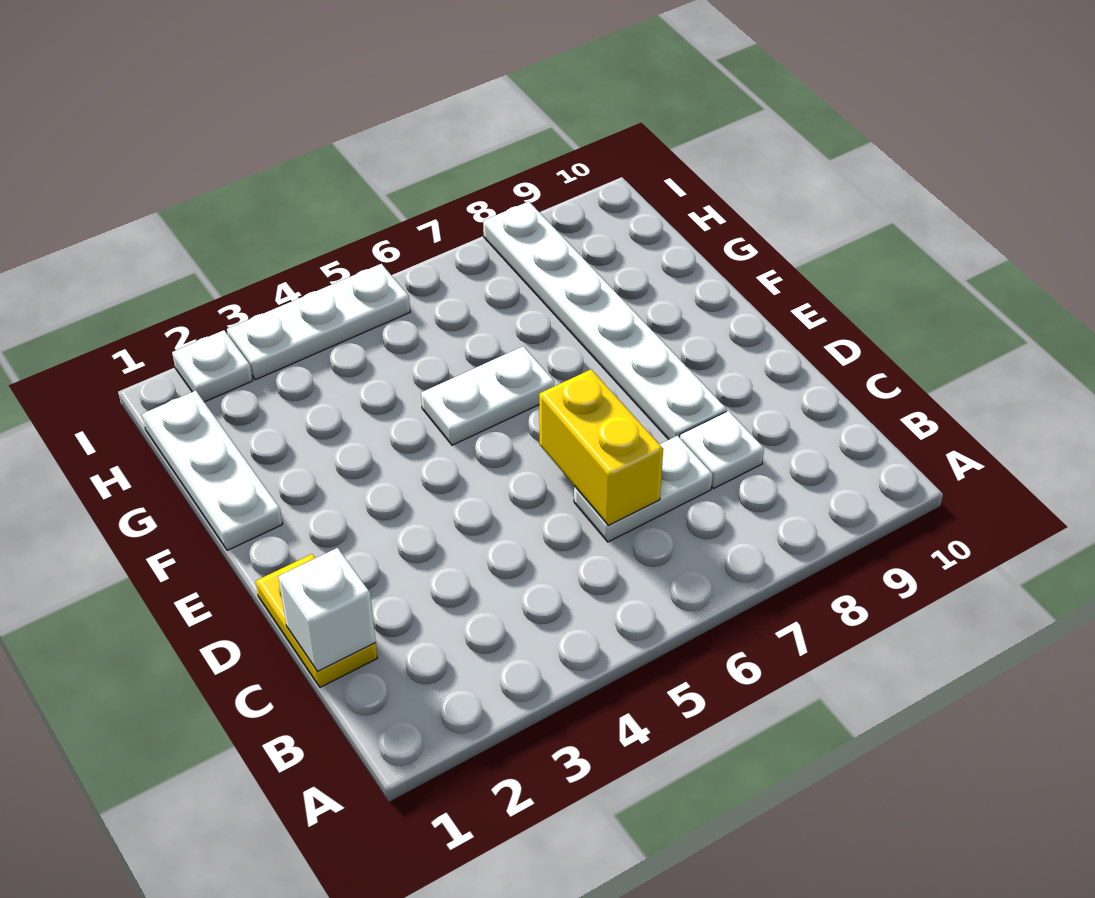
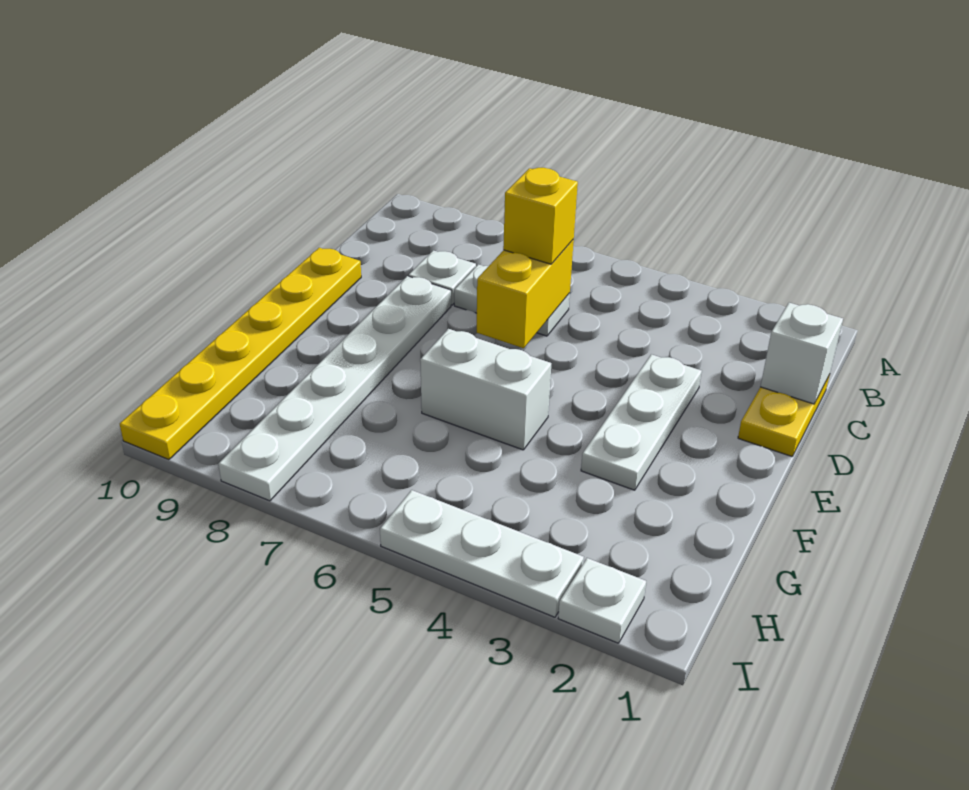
none -> yellow brick C6 level 3
none -> yellow plate D10:I10 level 1
white plate F1:H1 level 1 -> white plate D3:F3 level 1
white plate F5:F6 level 1 -> white brick F5:F6 level 1

